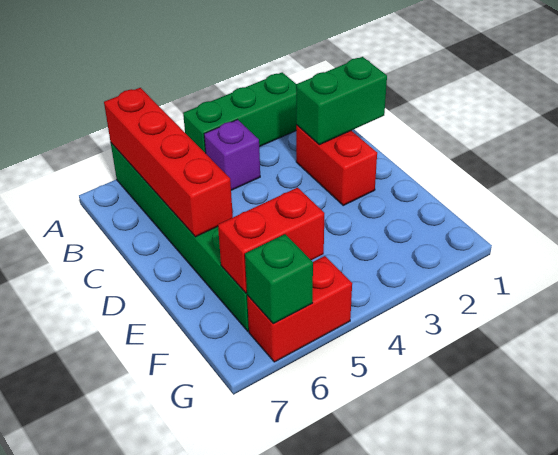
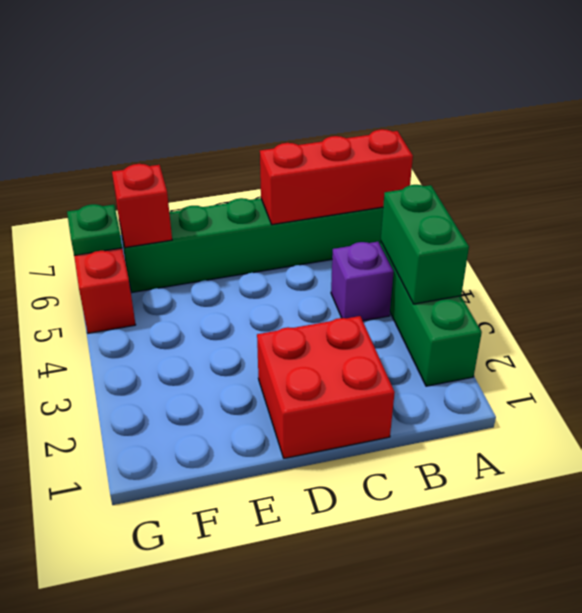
red brick A6:D6 level 2 -> red brick A6:C6 level 2
green brick C1:C2 level 2 -> green brick A3:A4 level 2
red brick C2:D2 level 1 -> red brick C1:D2 level 1
red brick F5:F6 level 2 -> red brick F6 level 2
green brick G6 level 2 -> green plate G6 level 2

